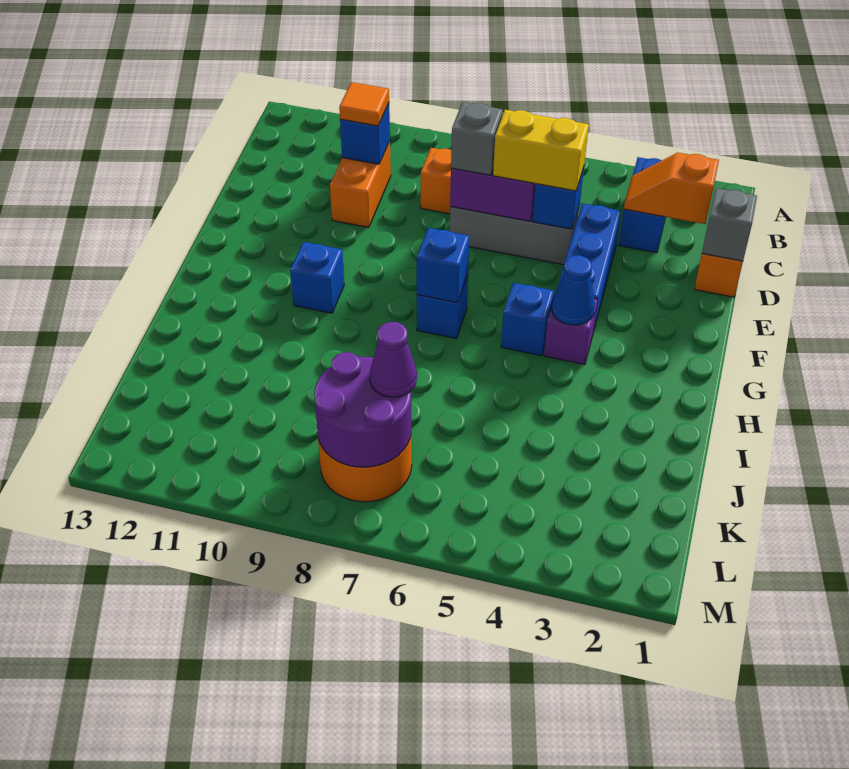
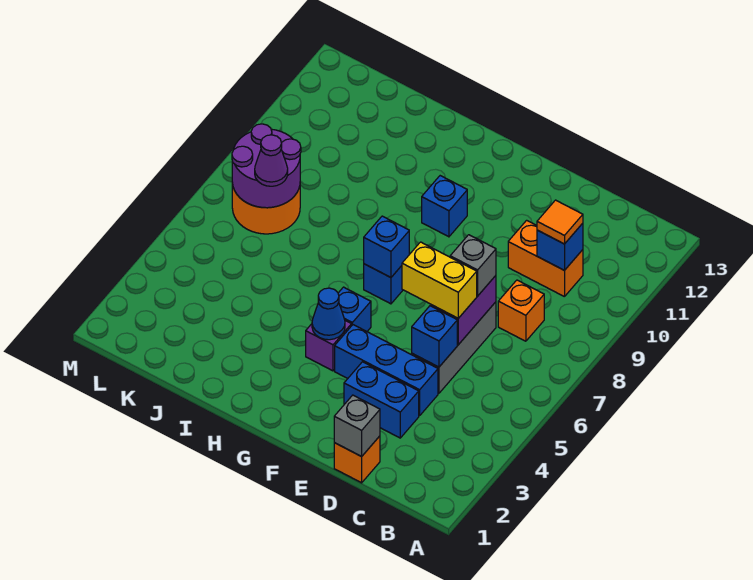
blue brick B3:C3 level 1 -> blue brick D3:E3 level 1
orange slope C2:C3 level 2 top 2 -> none
yellow brick D5:D6 level 3 -> yellow brick D6:E6 level 3

